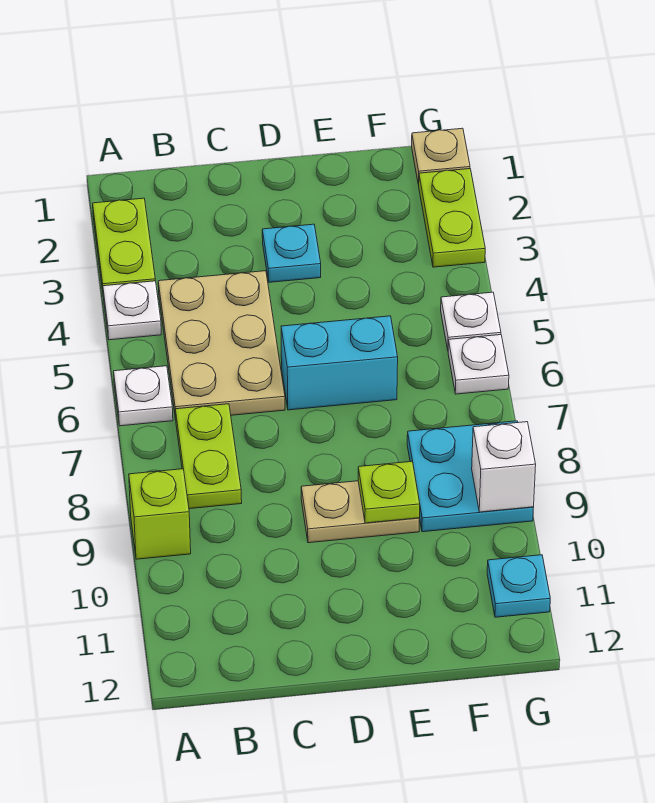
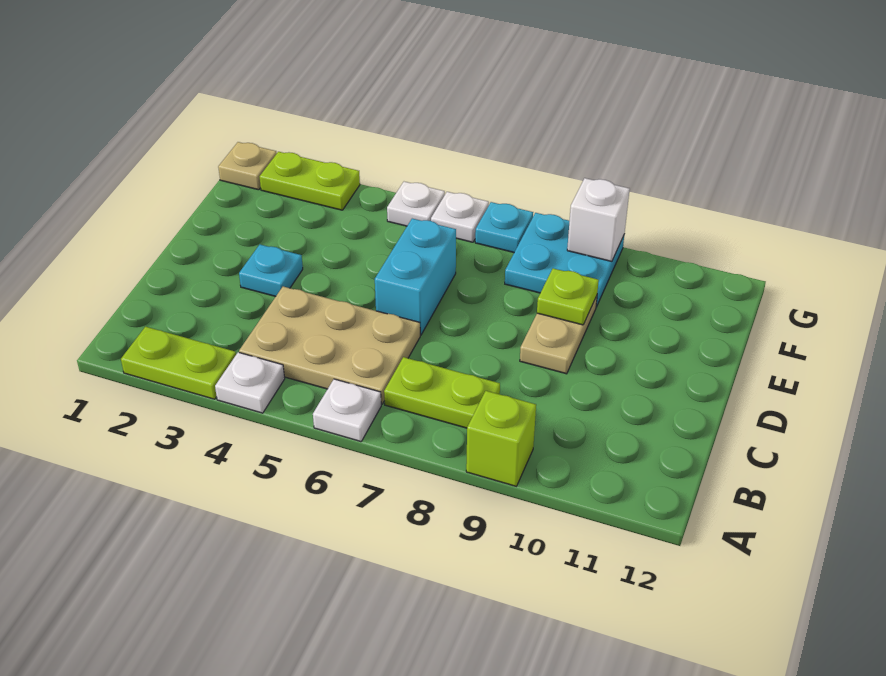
cyan plate G11 level 1 -> cyan plate G7 level 1

